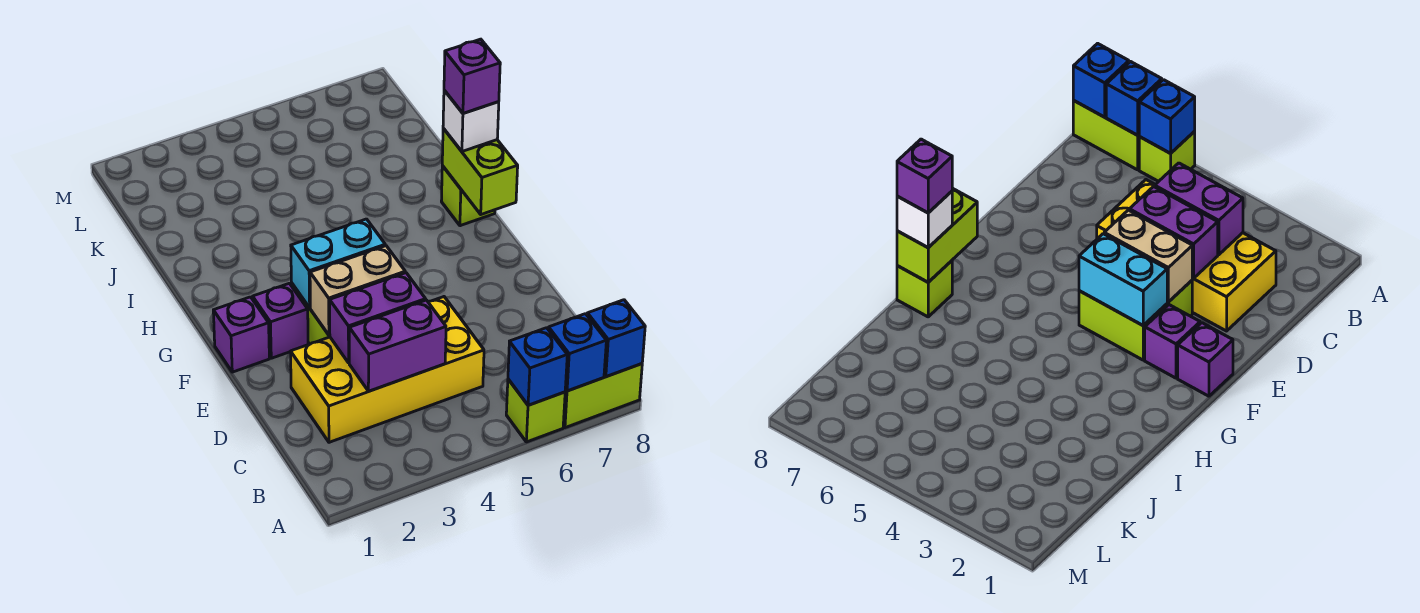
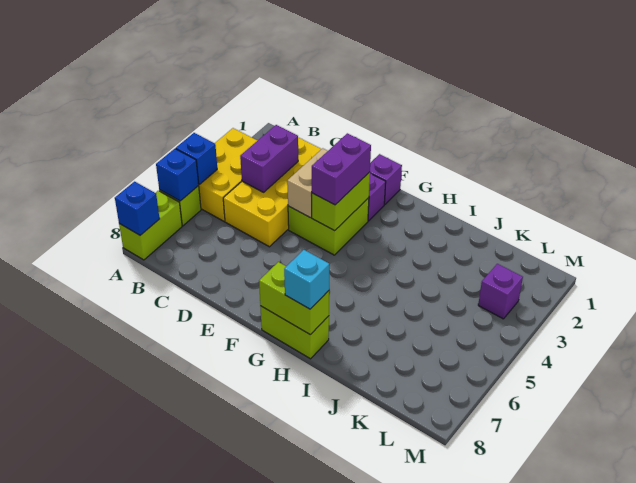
none -> yellow brick A3:B5 level 1
blue brick A7 level 2 -> blue brick A5 level 2
purple brick D3:D4 level 2 -> purple brick F3:F4 level 3
cyan brick F3:F4 level 2 -> lime brick F3:F4 level 2
lime brick H8 level 1 -> lime brick G8:H8 level 1
white brick H8 level 3 -> cyan brick H8 level 3
purple brick H8 level 4 -> purple brick L3 level 1

